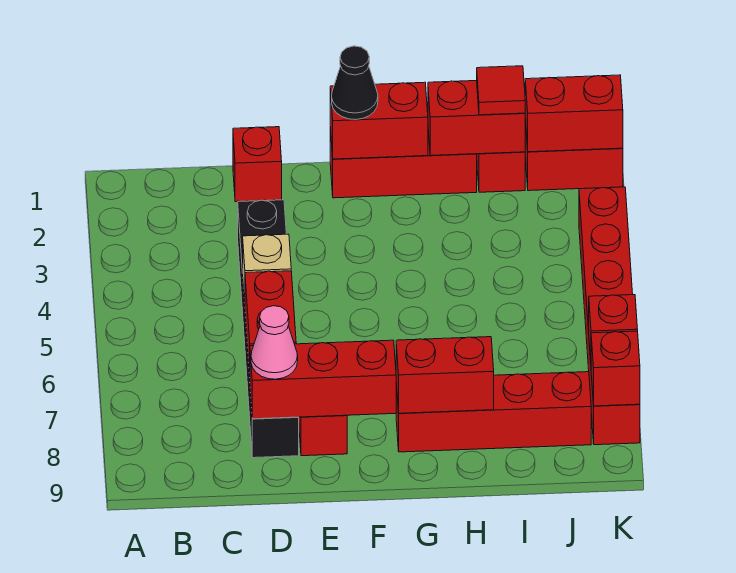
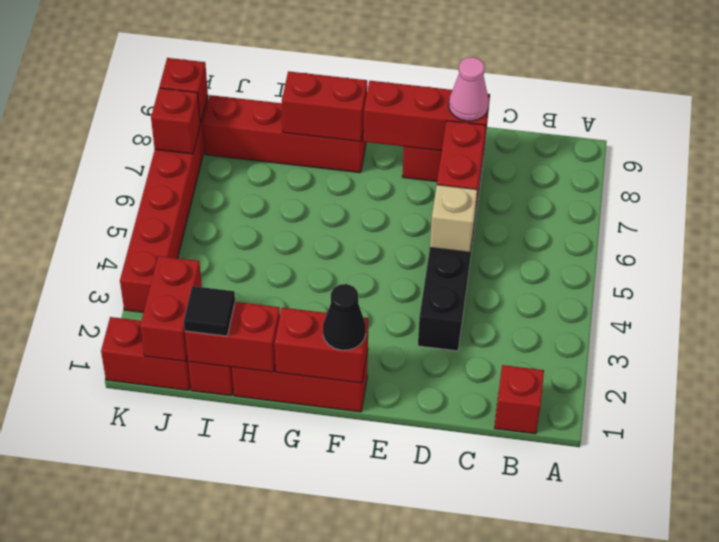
red brick D1 level 1 -> red brick B1 level 1
red tile I1 level 3 -> black tile I1 level 3
red brick J1:K1 level 2 -> red brick J1:J2 level 2

